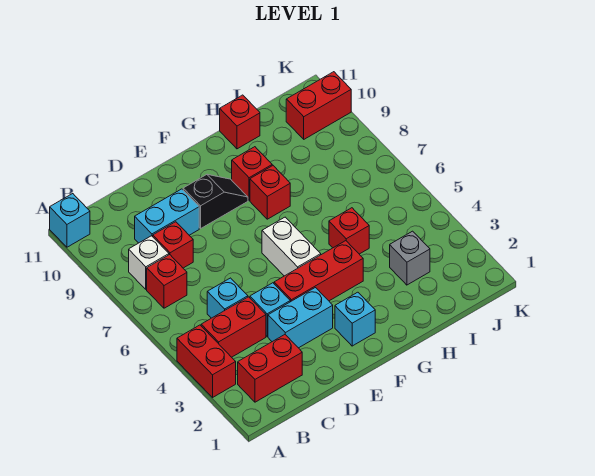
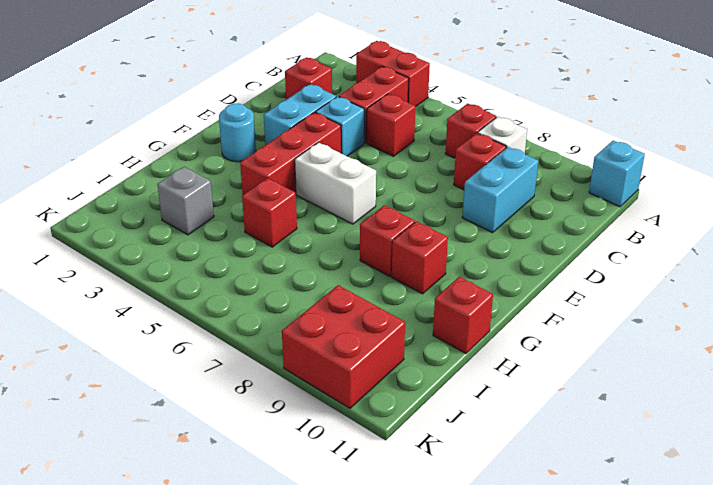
red brick B2:C2 level 1 -> red brick C2 level 1
cyan brick C5 level 1 -> red brick C5 level 1
black slope E9:F9 level 1 top E -> none
cyan brick F2 level 1 -> cyan round brick F2 level 1
red brick J10:K10 level 1 -> red brick J9:K10 level 1

